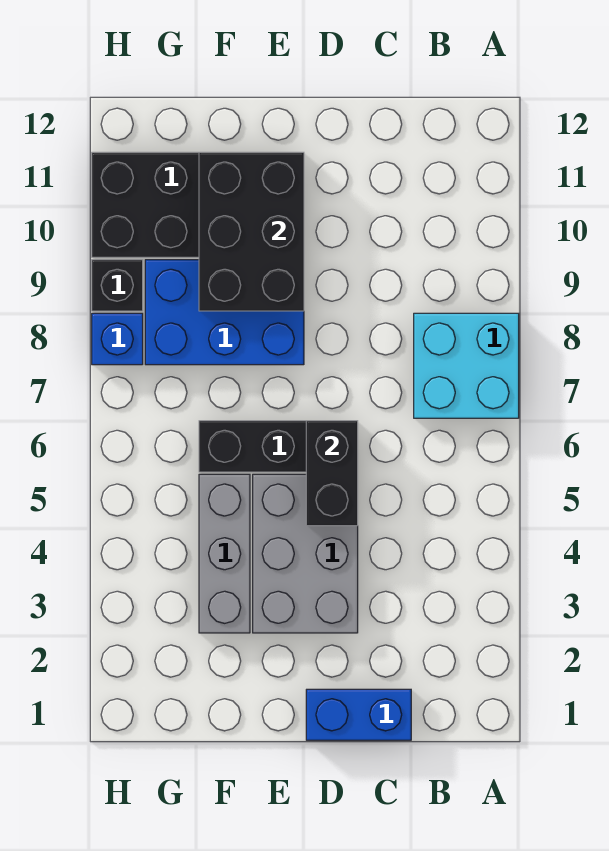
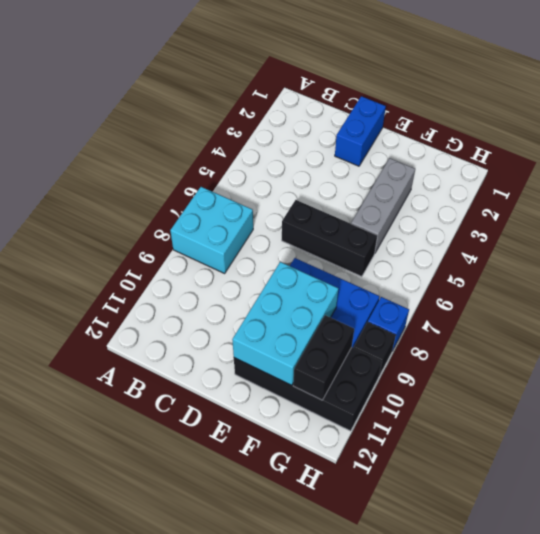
blue brick C1:D1 level 1 -> blue brick D1:D2 level 1
grey brick D3:E5 level 1 -> none
black brick D5:D6 level 2 -> black brick G10:G11 level 2
black brick E9:F11 level 2 -> cyan brick E9:F11 level 2

